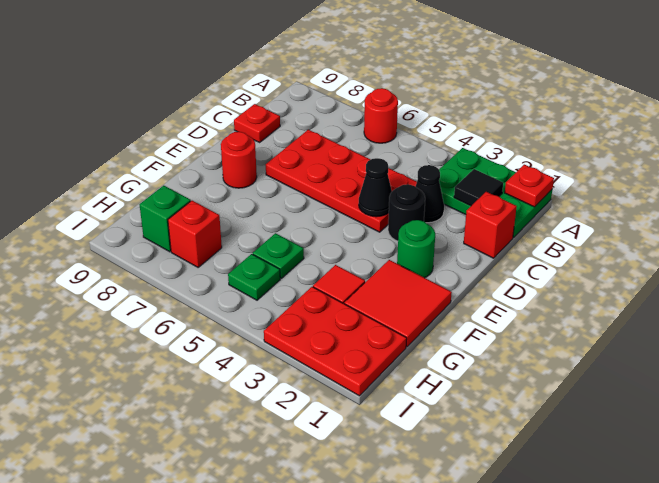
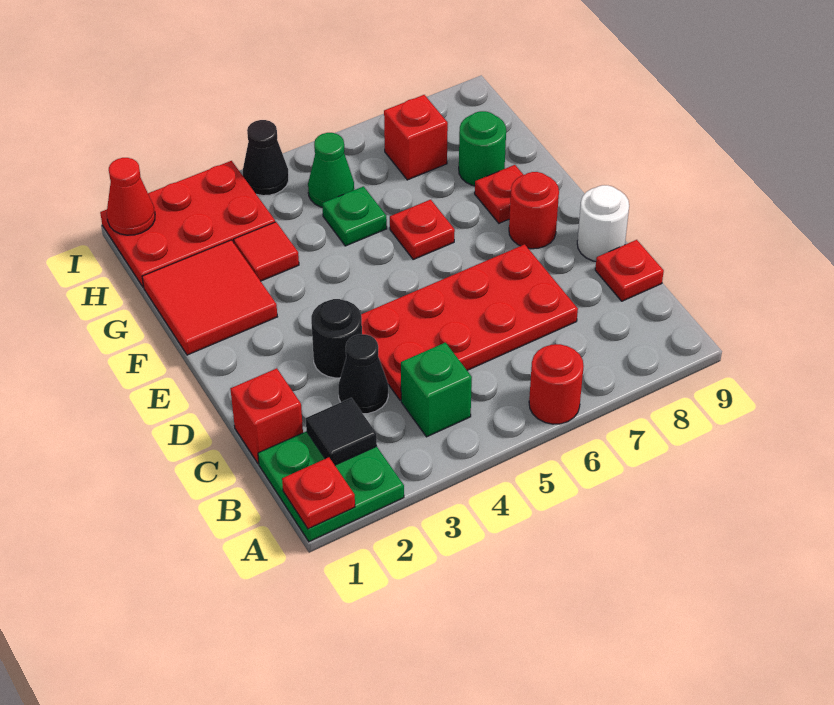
green plate A1:B3 level 1 -> green plate A1:B2 level 1
black cone D4 level 2 -> black cone I4 level 1
none -> white round brick D9 level 1
green round brick E2 level 1 -> green round brick G8 level 1
none -> red plate F6 level 1
none -> red plate F8 level 1
green plate H5 level 1 -> green cone H5 level 1
green brick H8 level 1 -> green brick B4 level 1
none -> red cone I1 level 2

